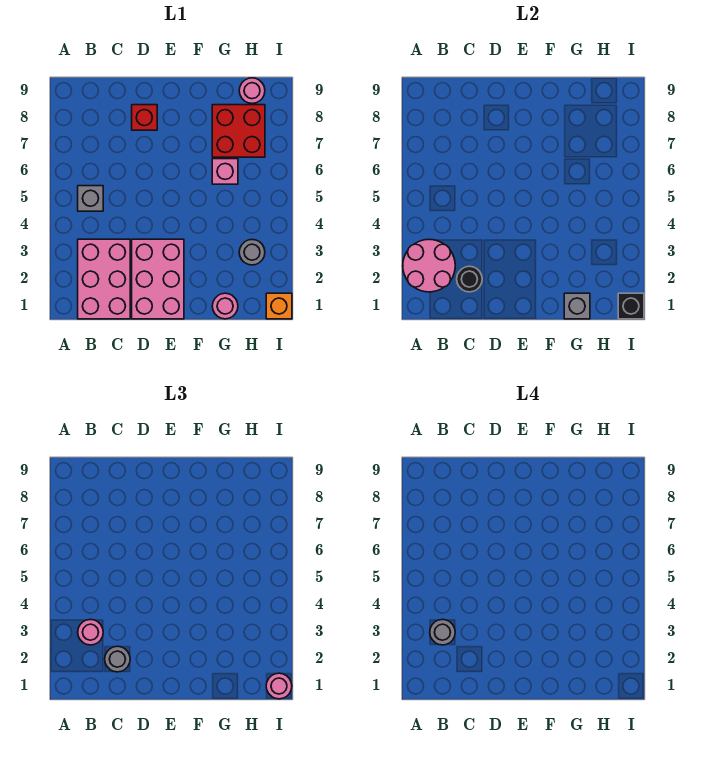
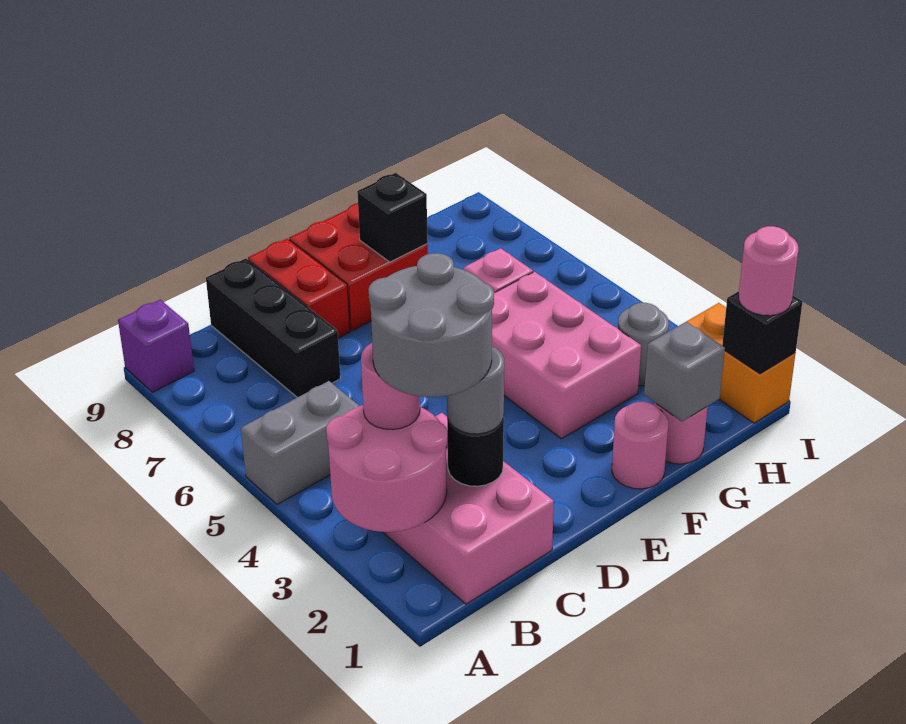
none -> purple brick A9 level 1
grey round brick B3 level 4 -> grey round brick B2:C3 level 4
grey brick B5 level 1 -> grey brick A5:B5 level 1
none -> black brick C7:C9 level 1
pink brick D1:E3 level 1 -> pink brick F3:G5 level 1
red brick D8 level 1 -> red brick D8:D9 level 1
none -> black brick F8 level 2
red brick G7:H8 level 1 -> red brick E8:F9 level 1
pink round brick H9 level 1 -> pink round brick F1 level 1
orange brick I1 level 1 -> orange brick I1:I2 level 1

